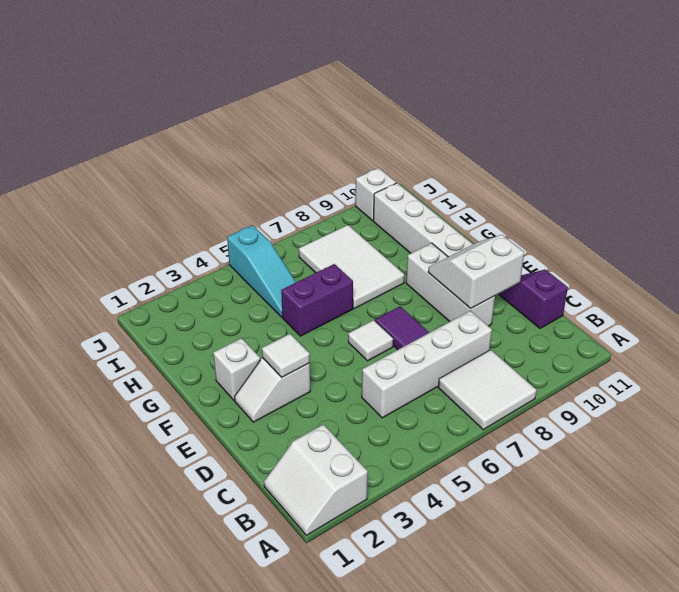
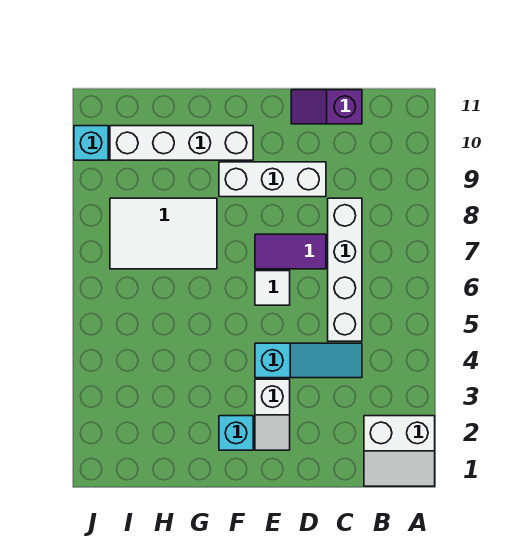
white tile A7:B8 level 1 -> none
white slope D9:E10 level 2 top D -> none
white tile E3 level 2 -> none
white brick F2 level 1 -> cyan brick F2 level 1
purple brick G5:G6 level 1 -> none
cyan slope H5:J5 level 1 top J -> cyan slope C4:E4 level 1 top E
white brick J10 level 1 -> cyan brick J10 level 1

